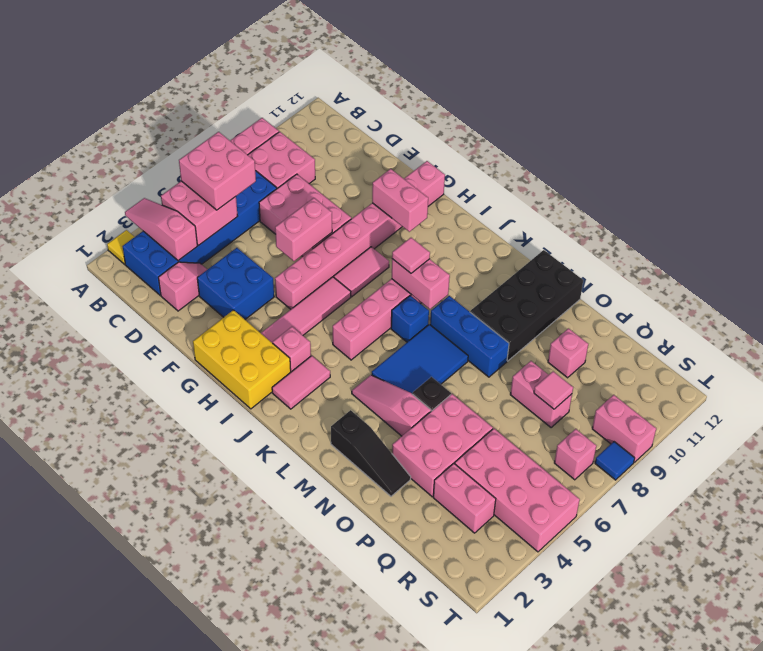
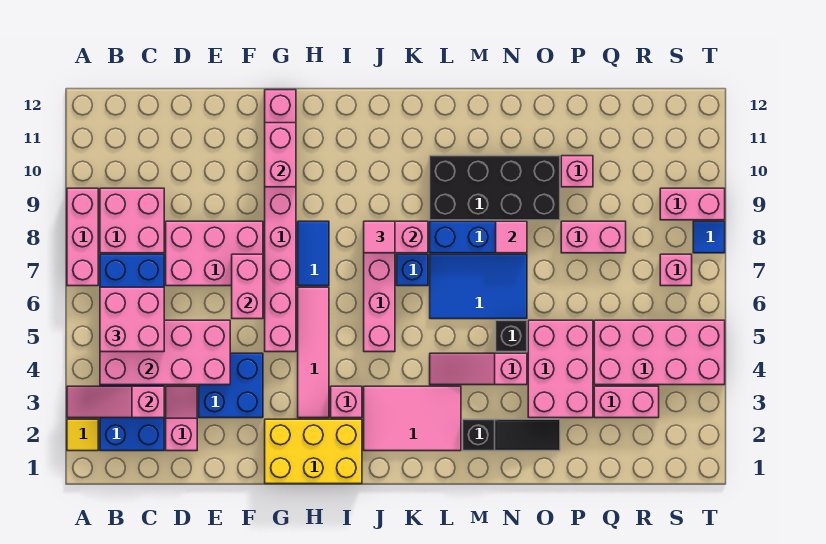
pink brick B4:C5 level 2 -> pink brick B4:E5 level 2
pink brick G10:H10 level 2 -> pink brick G10:G11 level 2
pink tile H7:H8 level 1 -> blue tile H7:H8 level 1
pink tile J2:J3 level 1 -> pink tile J2:L3 level 1
blue tile L5:M7 level 1 -> blue tile L6:N7 level 1
black brick M9:N12 level 1 -> black brick L9:O10 level 1
pink tile Q8 level 2 -> pink tile N8 level 2

